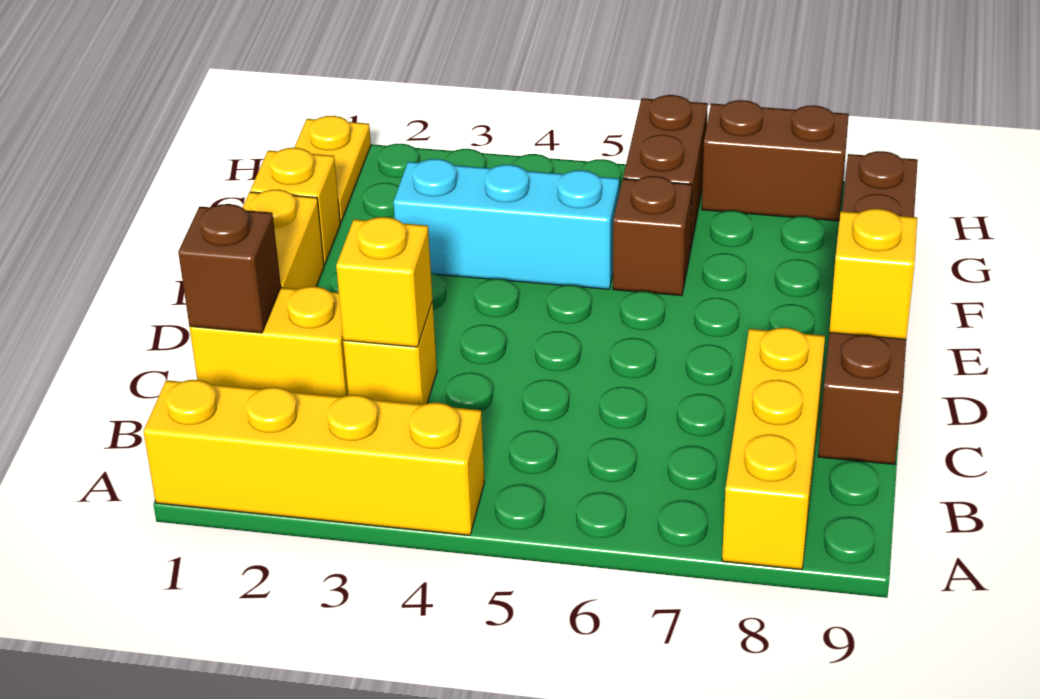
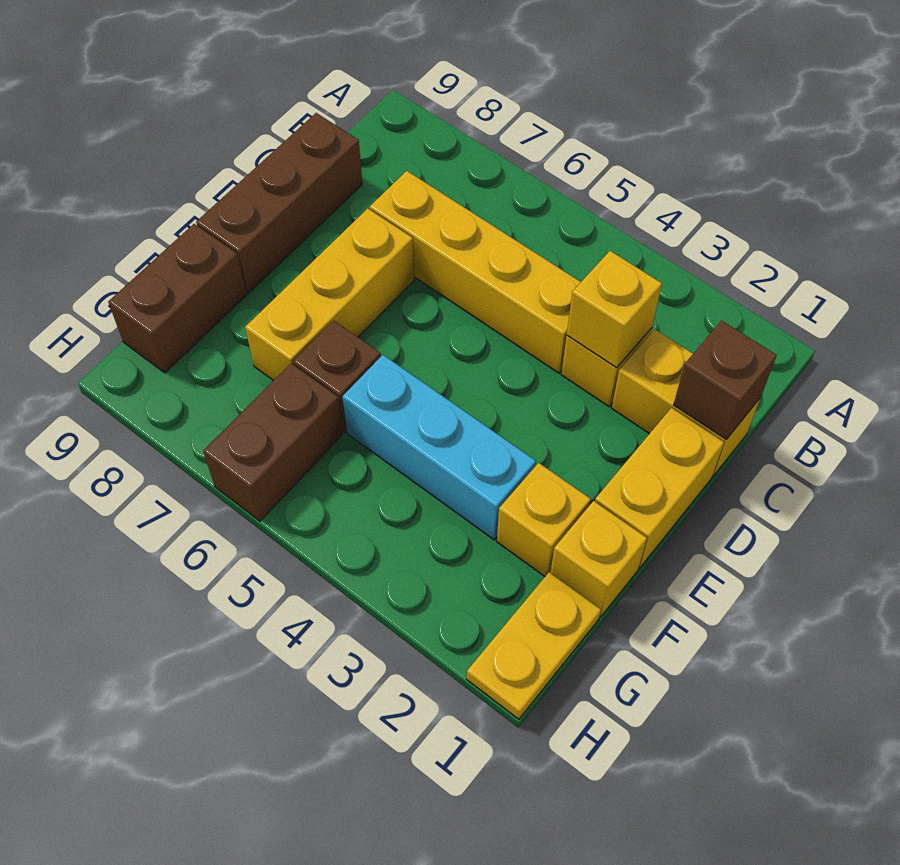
yellow brick A1:A4 level 1 -> yellow brick C4:C7 level 1
yellow brick A8:C8 level 1 -> yellow brick D7:F7 level 1
yellow brick D9 level 2 -> yellow brick F2 level 1
brown brick H7:H8 level 1 -> none

